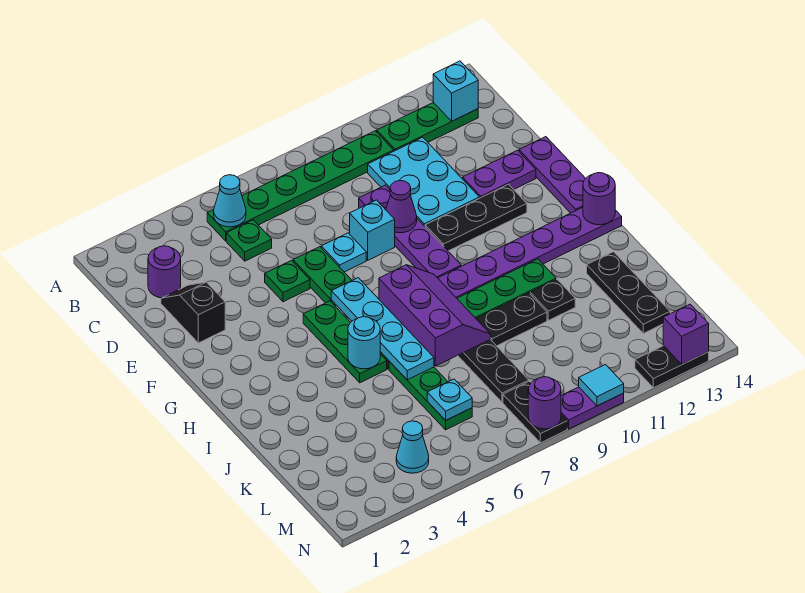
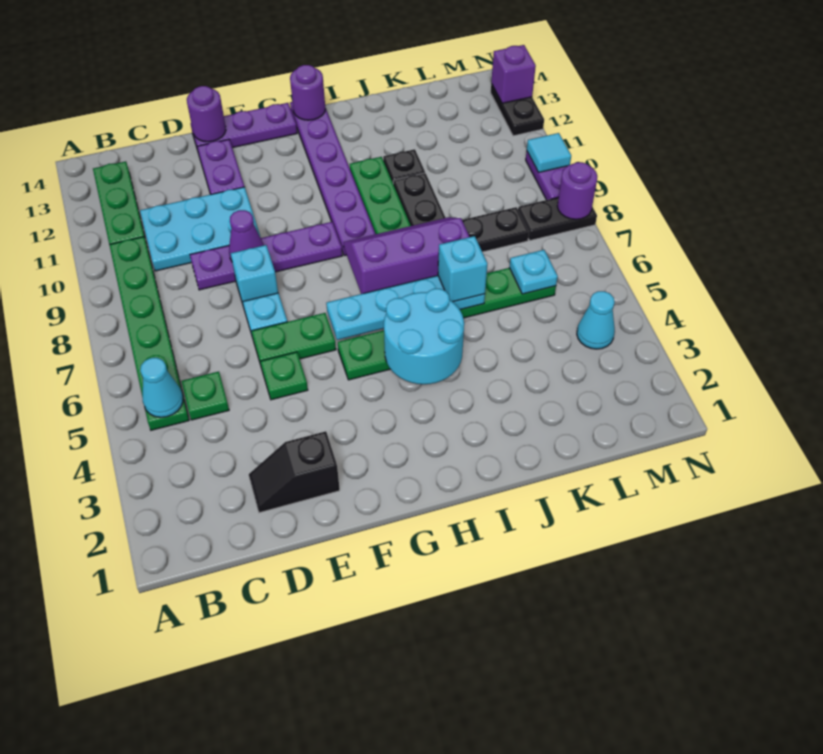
cyan brick B13 level 2 -> cyan brick J6 level 3
purple round brick C2 level 1 -> purple round brick E14 level 2
black plate F10:F12 level 1 -> none
cyan round brick I5 level 2 -> cyan round brick H4:I5 level 2
black plate J13:L13 level 1 -> none

